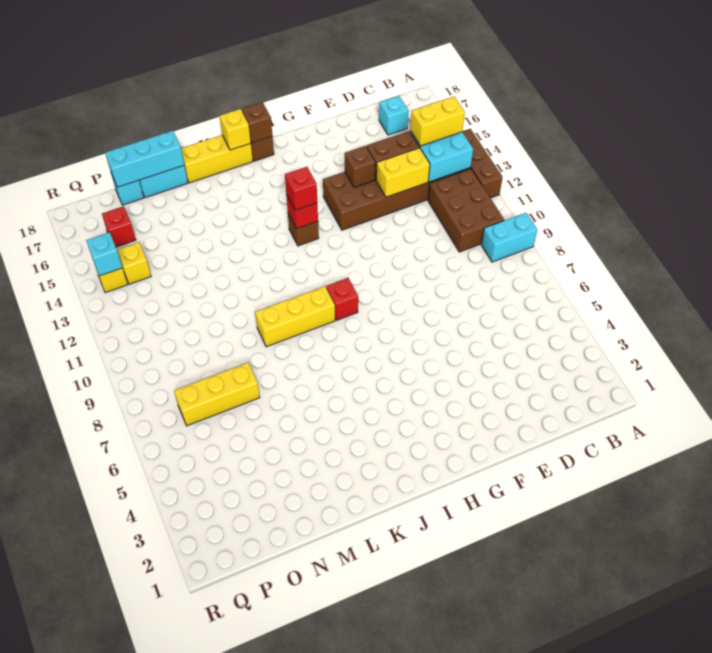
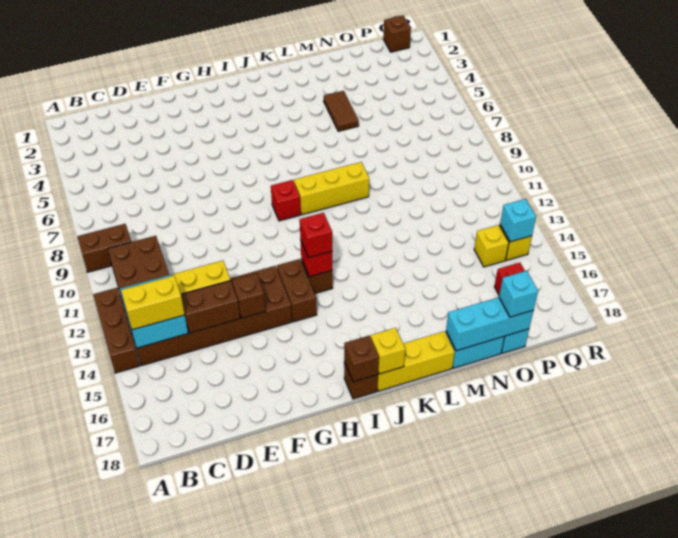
cyan brick A9:B9 level 1 -> brown brick A9:B9 level 1
cyan brick C17 level 1 -> cyan brick O18 level 3
none -> brown brick H13:H14 level 1
none -> brown tile M4:M5 level 1
yellow brick N7:P7 level 1 -> none
none -> brown brick Q1 level 1

